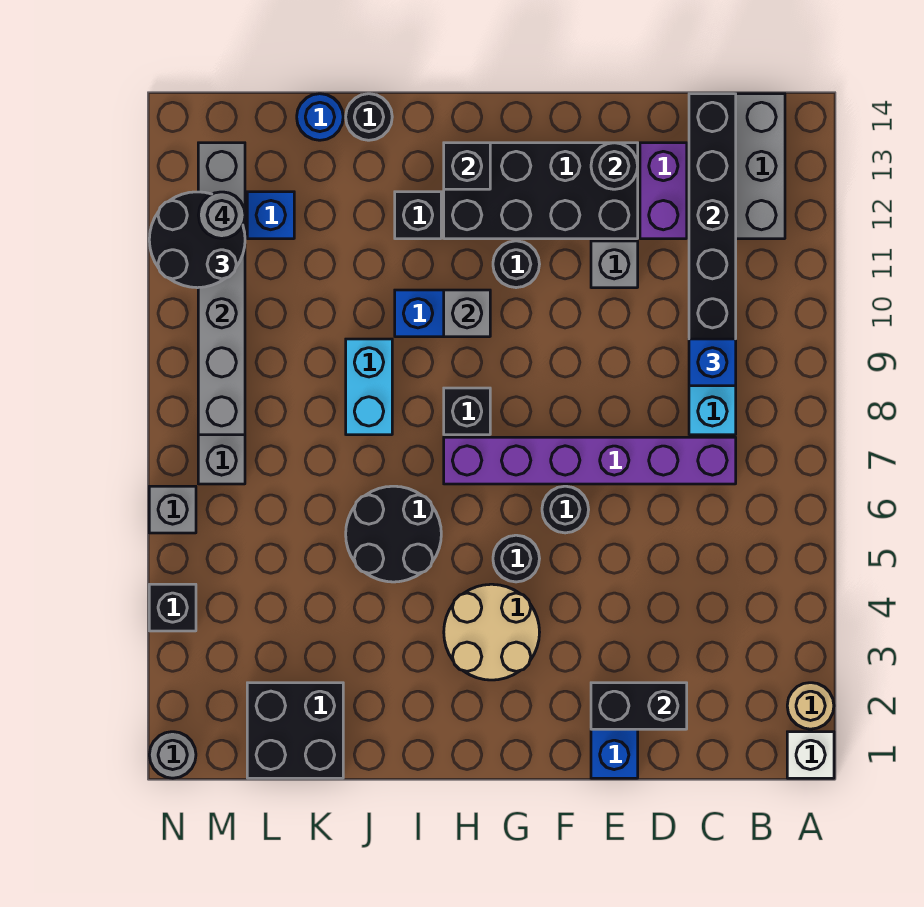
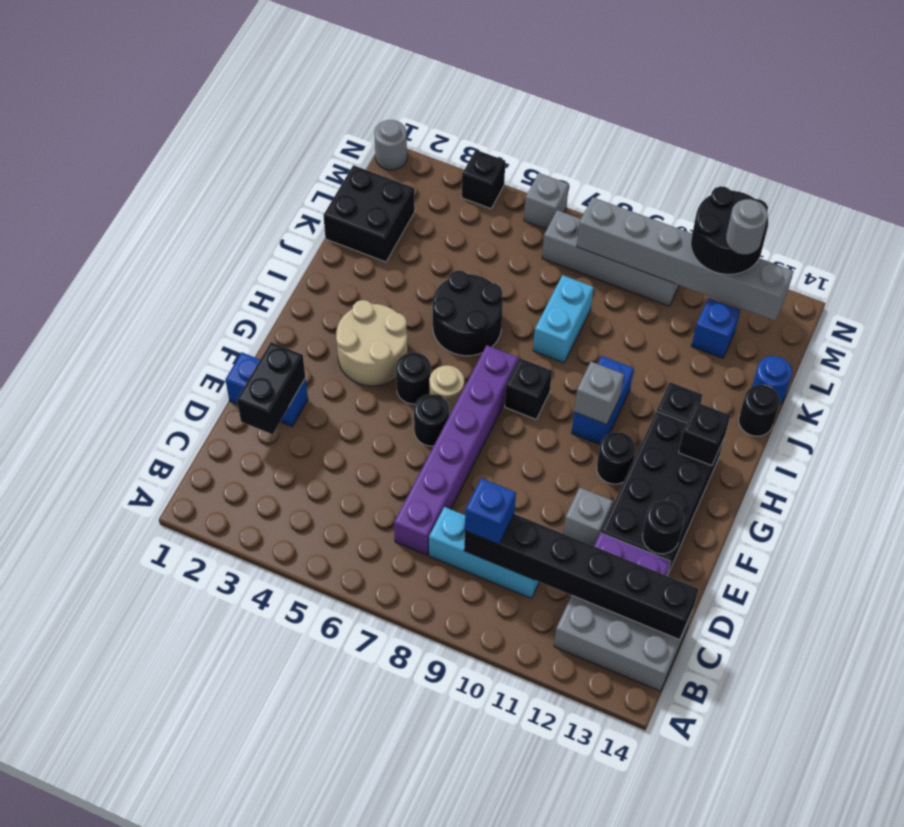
white brick A1 level 1 -> none
tan round brick A2 level 1 -> tan round brick G6 level 1
cyan brick J8:J9 level 1 -> cyan brick J8:K8 level 1

